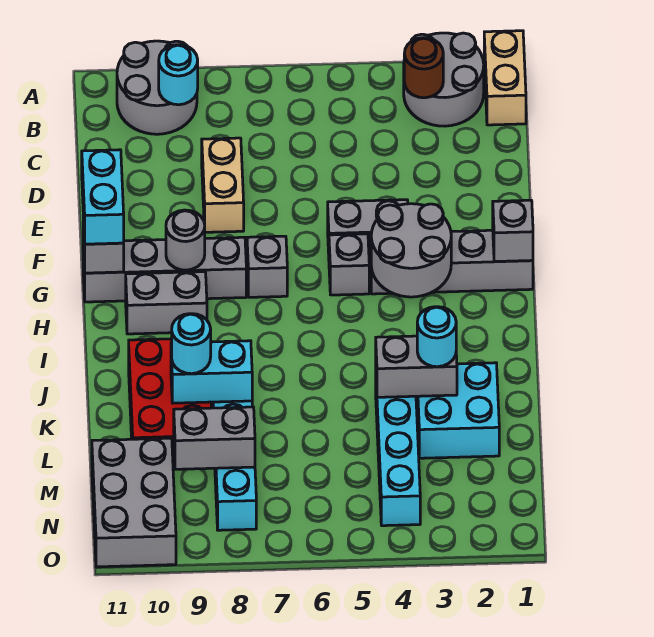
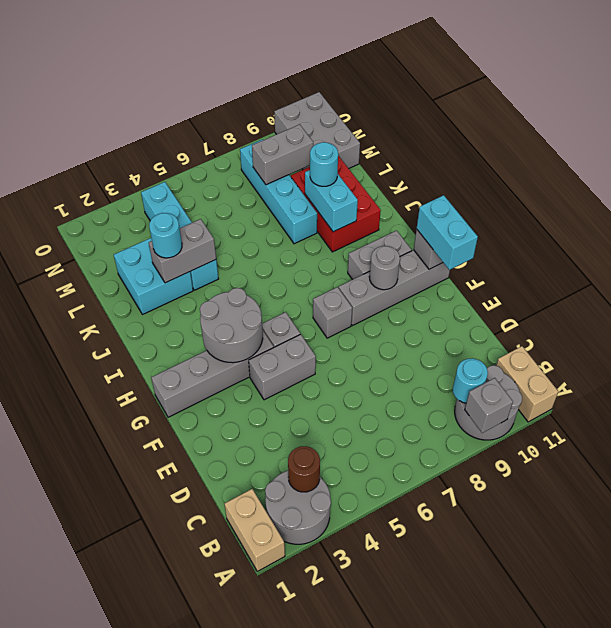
tan brick D8:E8 level 1 -> tan brick A11:B11 level 1
grey brick G1 level 2 -> grey brick A9 level 2
cyan brick K8:K9 level 2 -> cyan brick J9:K9 level 2

